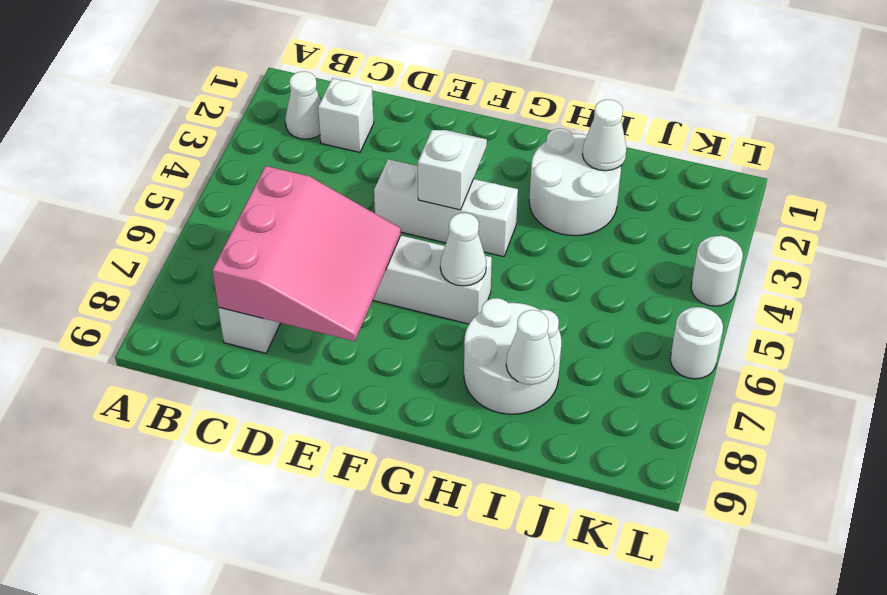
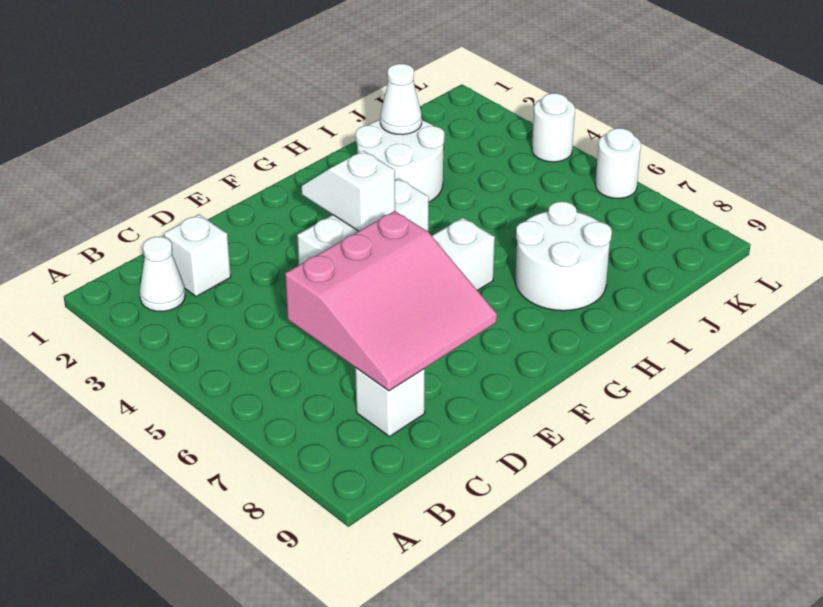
pink slope C6:E8 level 2 top C -> pink slope C6:E8 level 2 top 6
white cone G6 level 2 -> none
white cone I8 level 2 -> none

